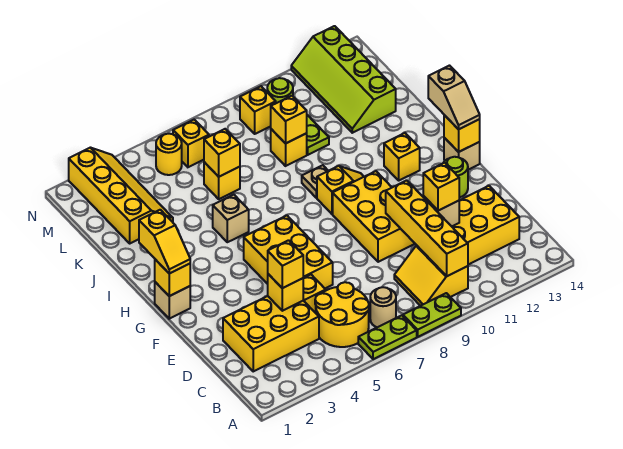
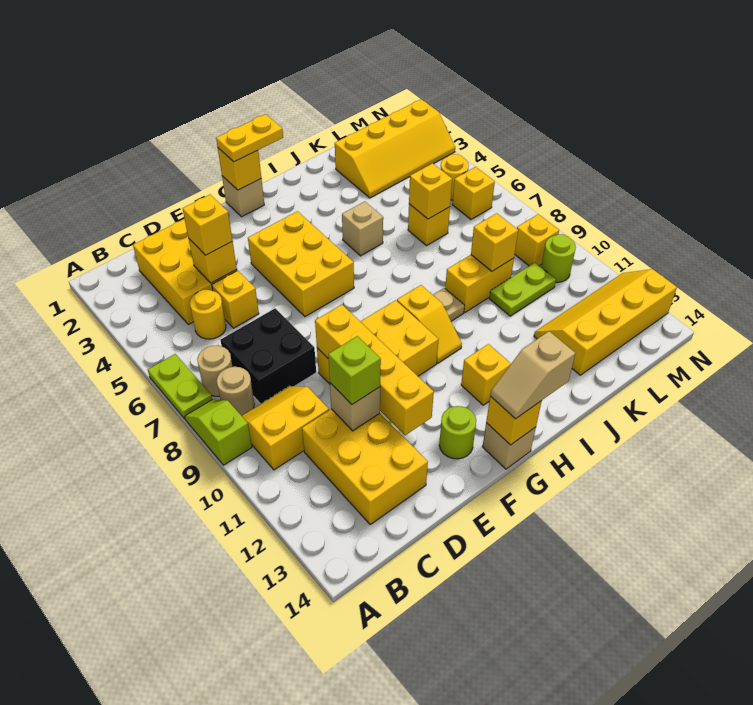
lime plate A8:A9 level 1 -> lime slope A8:A9 level 1 top 9
yellow round brick B5:C6 level 1 -> yellow round brick C5 level 1
none -> tan round brick B8 level 1
yellow brick B10:E10 level 2 -> yellow brick E9:E12 level 2
none -> black brick C7:D8 level 1
yellow brick D11 level 3 -> lime brick D11 level 3
yellow brick E5:G6 level 1 -> yellow brick F4:G6 level 1
yellow slope G1:H1 level 3 top H -> yellow plate G1:H1 level 3
yellow brick K9 level 1 -> yellow brick J9:K9 level 1
lime slope K12:N13 level 1 top 13 -> yellow slope K12:N13 level 1 top 13

